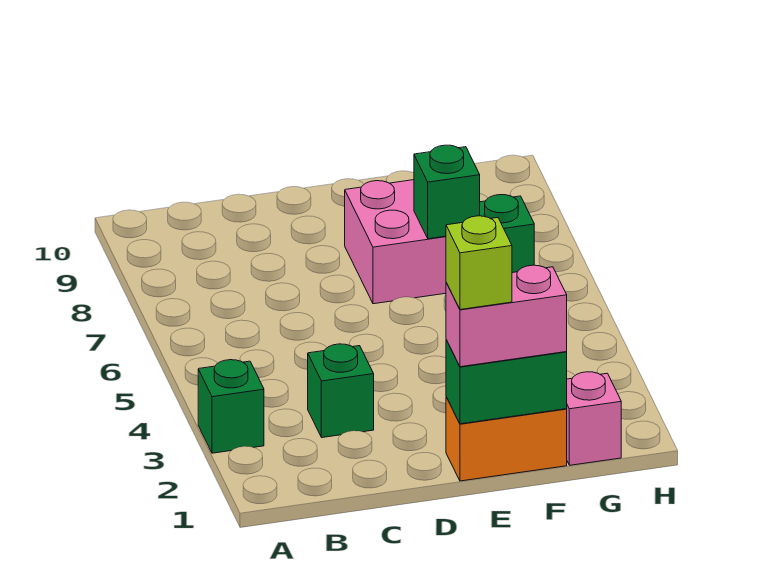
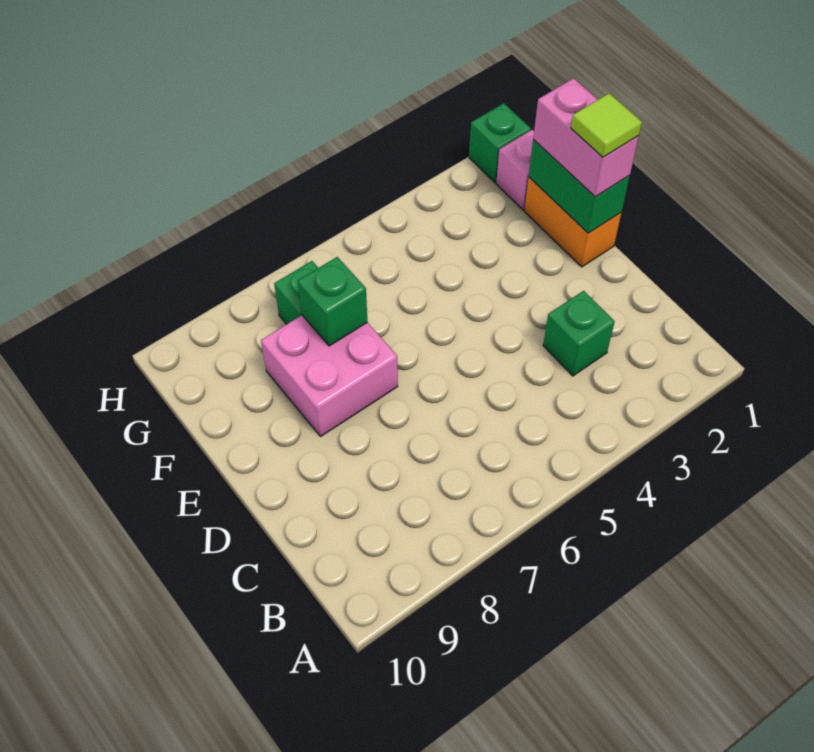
green brick A3 level 1 -> green brick H1 level 1
lime brick E1 level 4 -> lime tile E1 level 4

